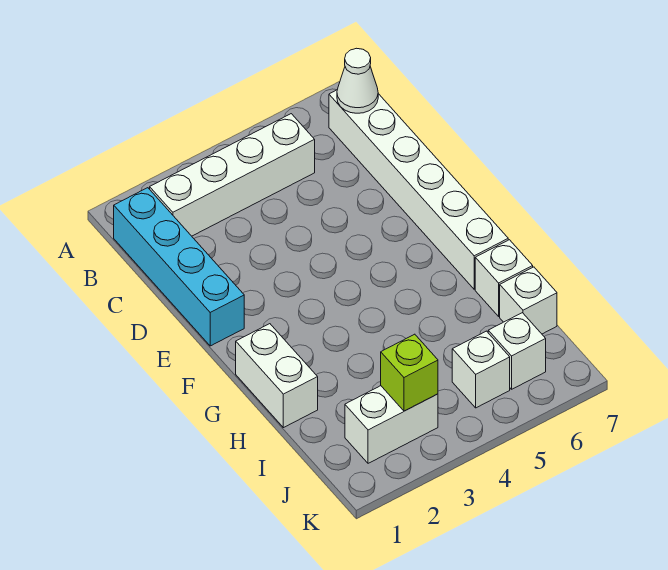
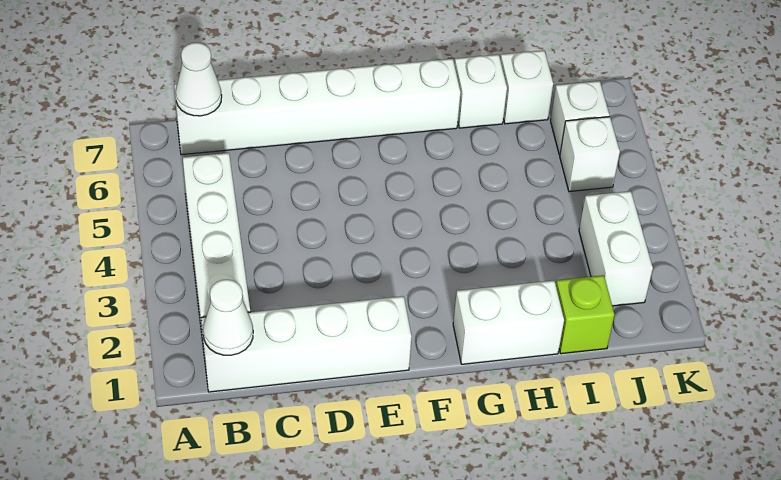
cyan brick B1:E1 level 1 -> white brick B1:E1 level 1
none -> white cone B1 level 2
lime brick J3 level 2 -> lime brick I1 level 1

